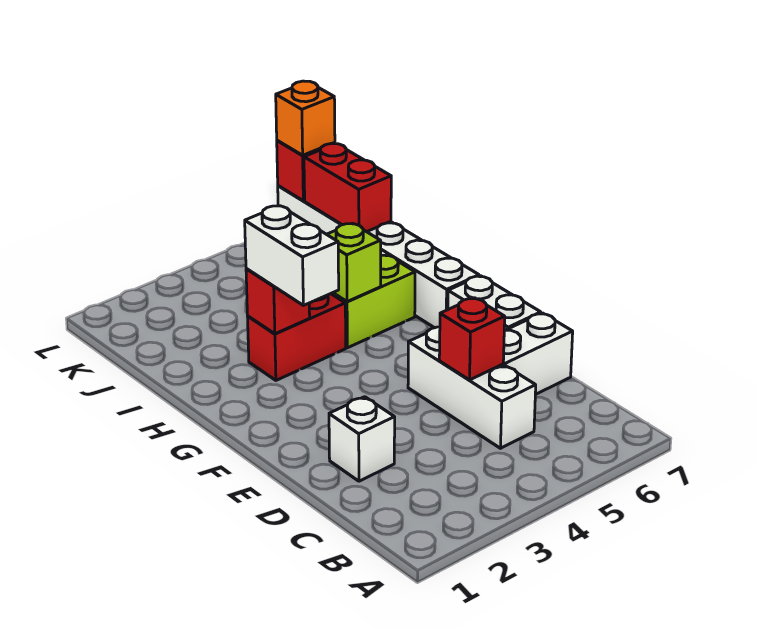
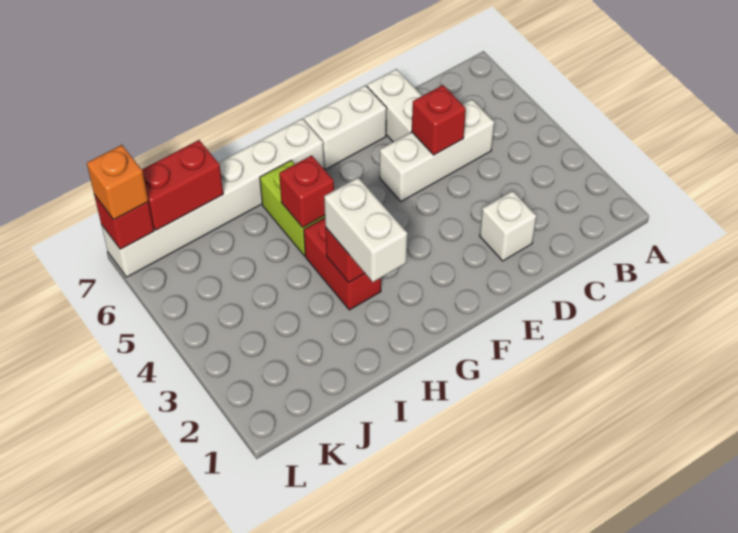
white brick G3:H3 level 3 -> white brick H2:H3 level 3
lime brick H5 level 2 -> red brick H5 level 2

